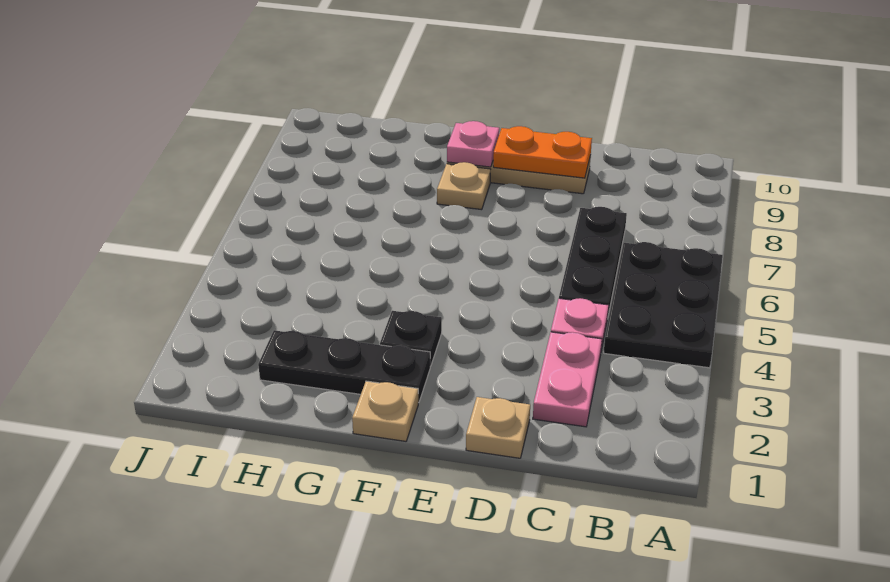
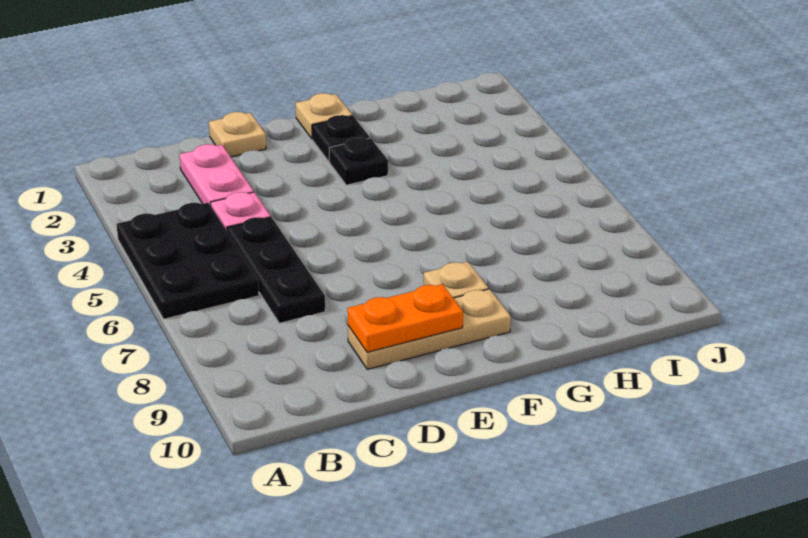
black plate F2:H2 level 1 -> black plate F2 level 1
pink plate F9 level 2 -> none

